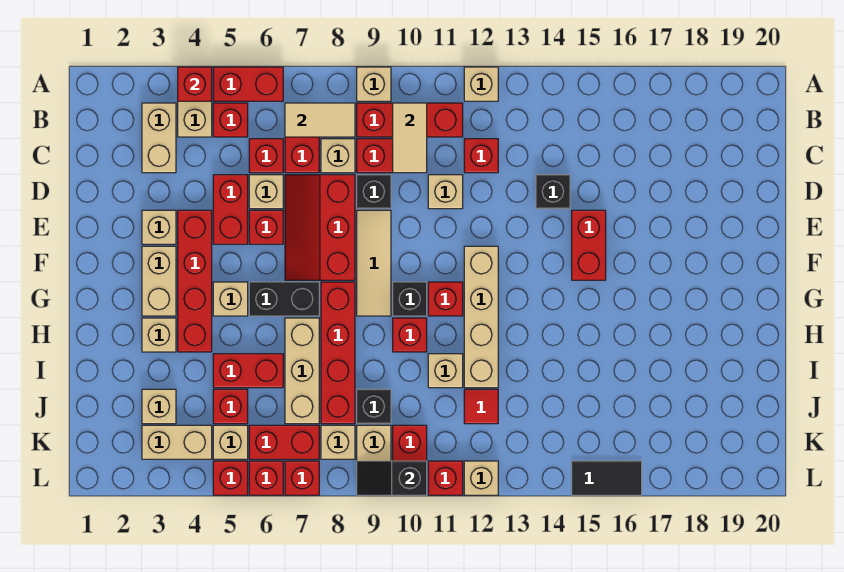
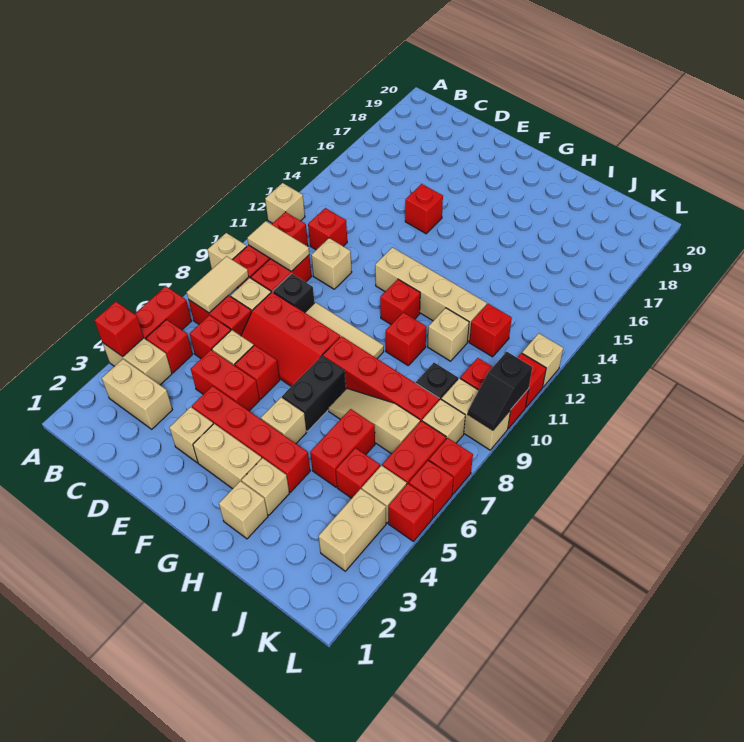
black brick D14 level 1 -> none
red brick E15:F15 level 1 -> red brick E15 level 1
black brick G10 level 1 -> none
tan brick H7:J7 level 1 -> tan slope H7:J7 level 1 top J
tan brick J3 level 1 -> tan brick H2 level 1
red tile J12 level 1 -> red brick J12 level 1
black tile L15:L16 level 1 -> none

